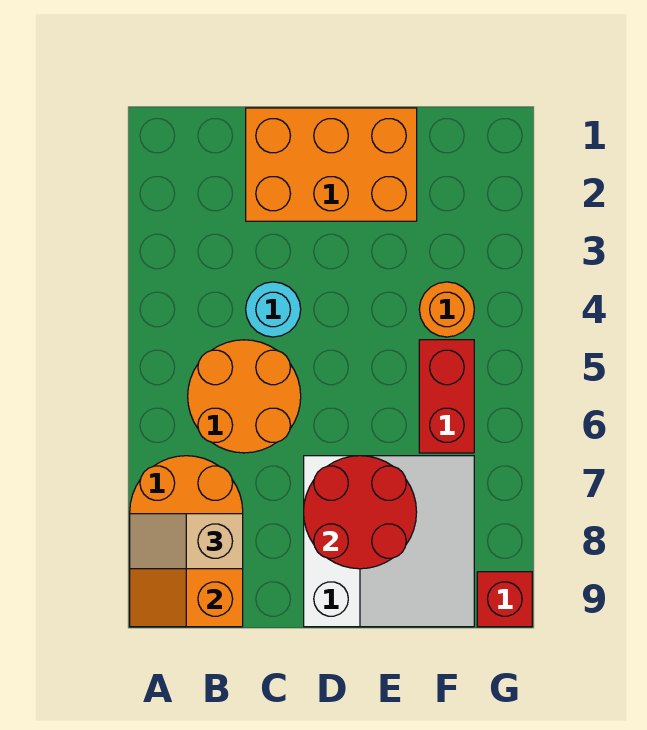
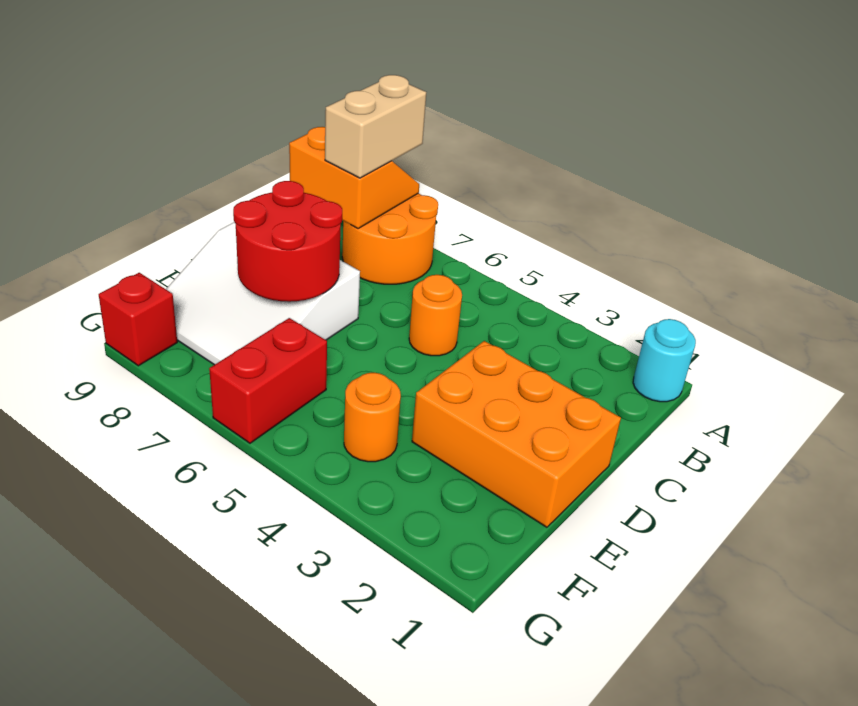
tan slope A8:B8 level 3 top B -> tan brick A8:B8 level 3
orange round brick B5:C6 level 1 -> orange round brick C5 level 1
orange brick C1:E2 level 1 -> orange brick D1:E3 level 1
cyan round brick C4 level 1 -> cyan round brick A1 level 1
red brick F5:F6 level 1 -> red brick F6:G6 level 1

